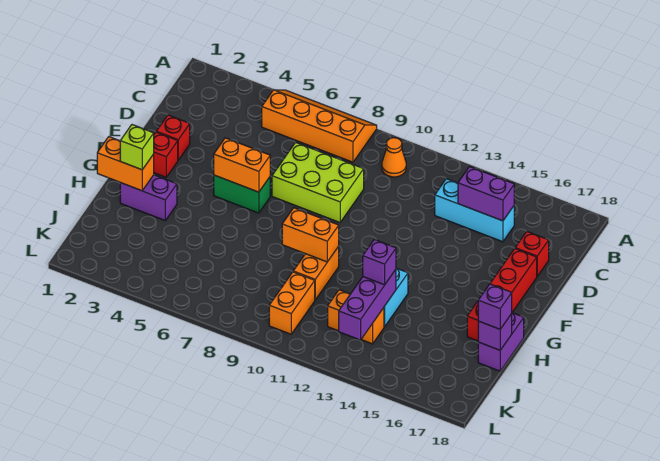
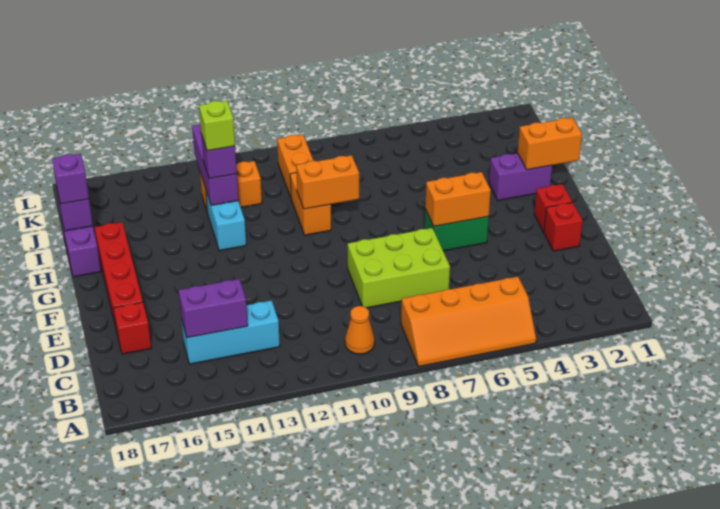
lime brick H2 level 3 -> lime brick I13 level 4

